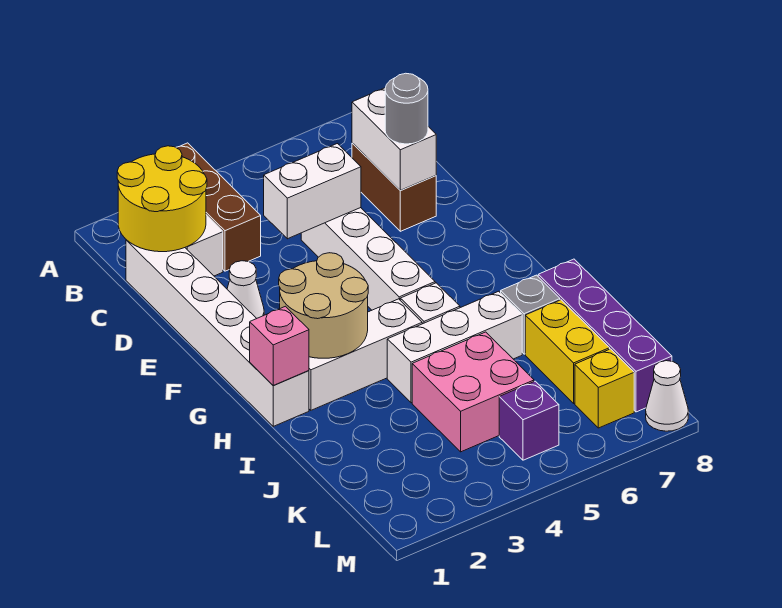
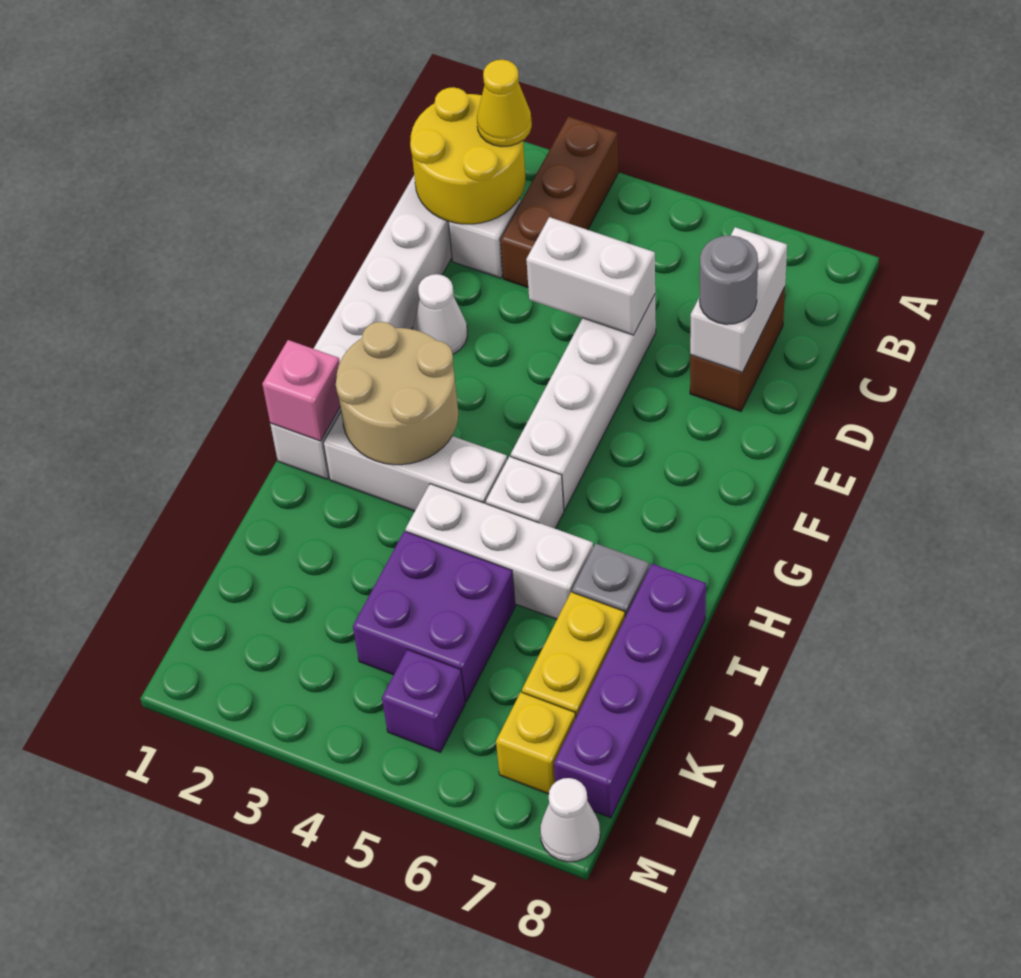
none -> yellow cone B2 level 3
pink brick J4:K5 level 1 -> purple brick J4:K5 level 1

